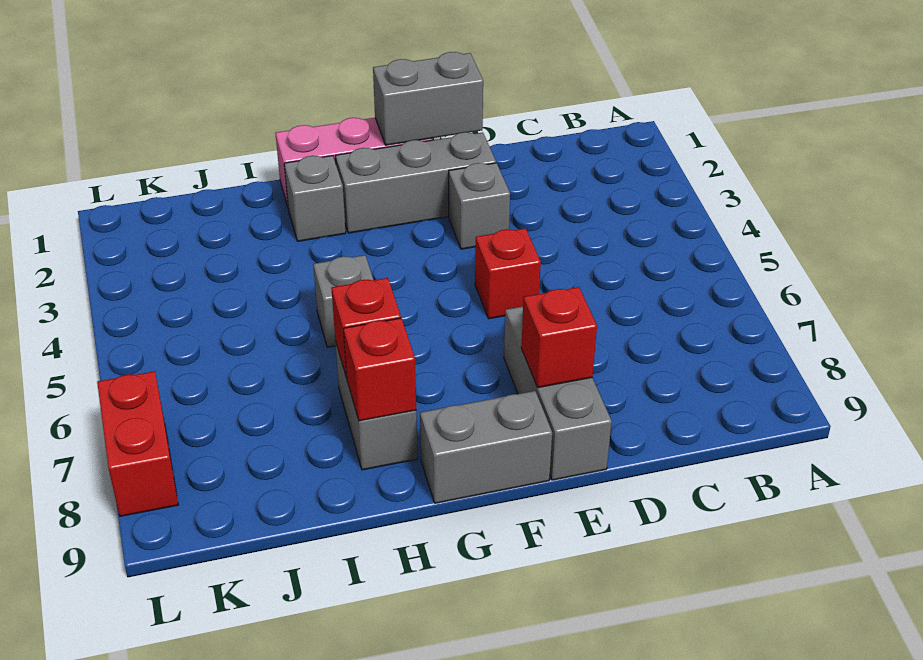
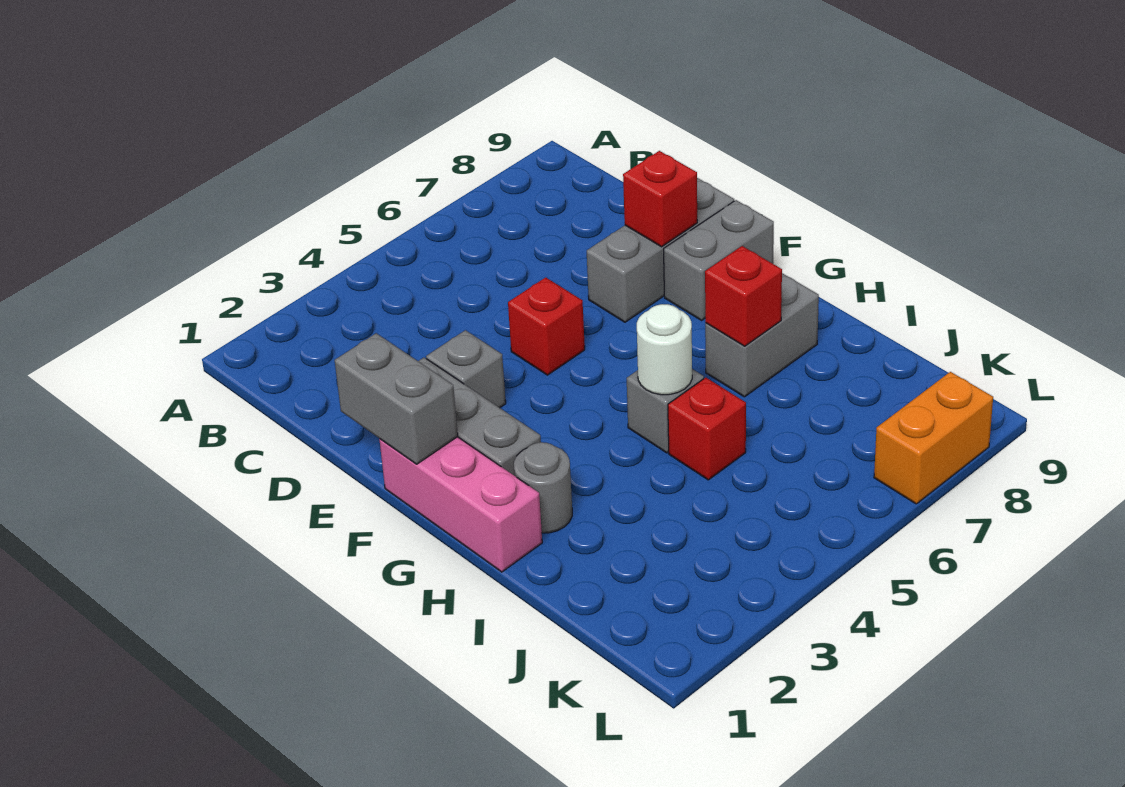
grey brick F9:G9 level 1 -> grey brick F8:F9 level 1
grey brick H2 level 1 -> grey round brick H2 level 1
none -> white round brick H5 level 2
red brick H8 level 2 -> red brick I5 level 1
red brick L7:L8 level 1 -> orange brick L7:L8 level 1

